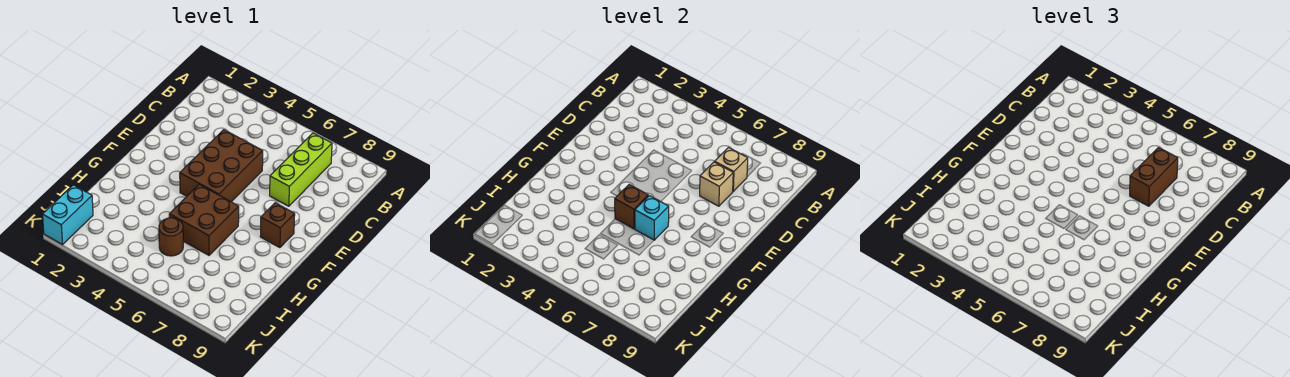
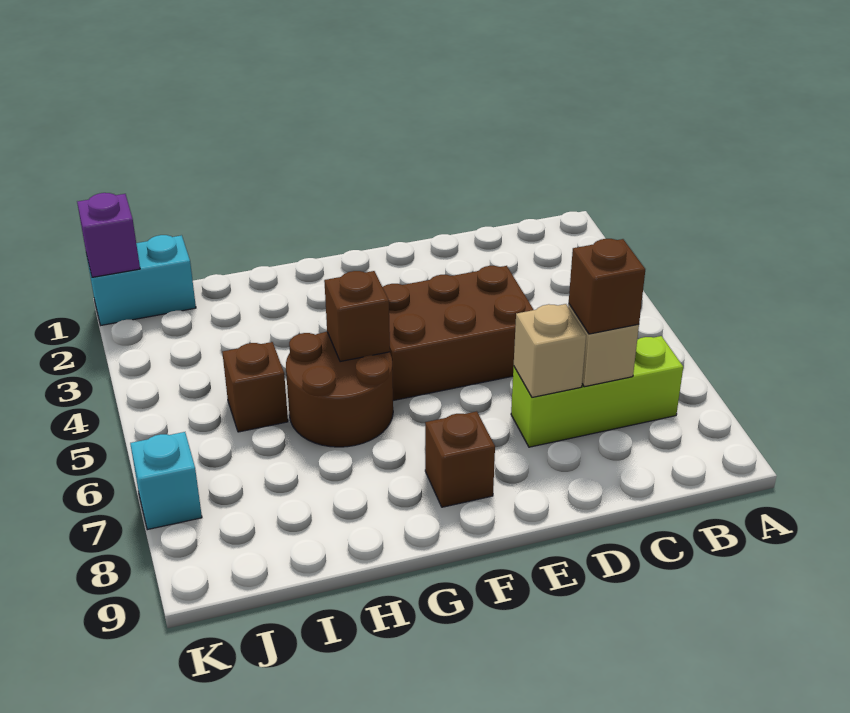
brown brick C7:D7 level 3 -> brown brick C7 level 3
brown brick G5:H6 level 1 -> brown round brick G5:H6 level 1
cyan brick G6 level 2 -> cyan brick K7 level 1
brown round brick I5 level 1 -> brown brick I5 level 1
none -> purple brick K1 level 2

